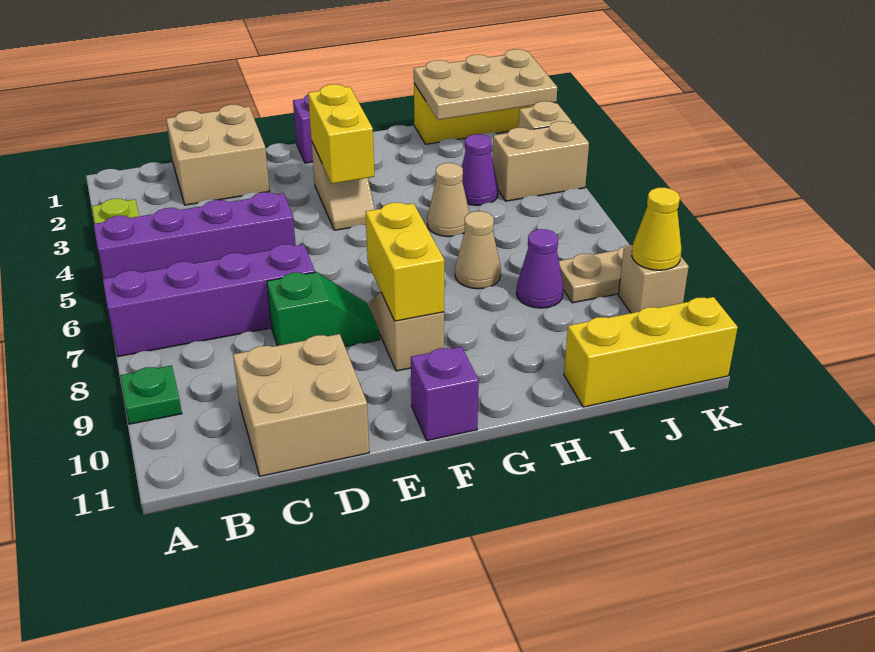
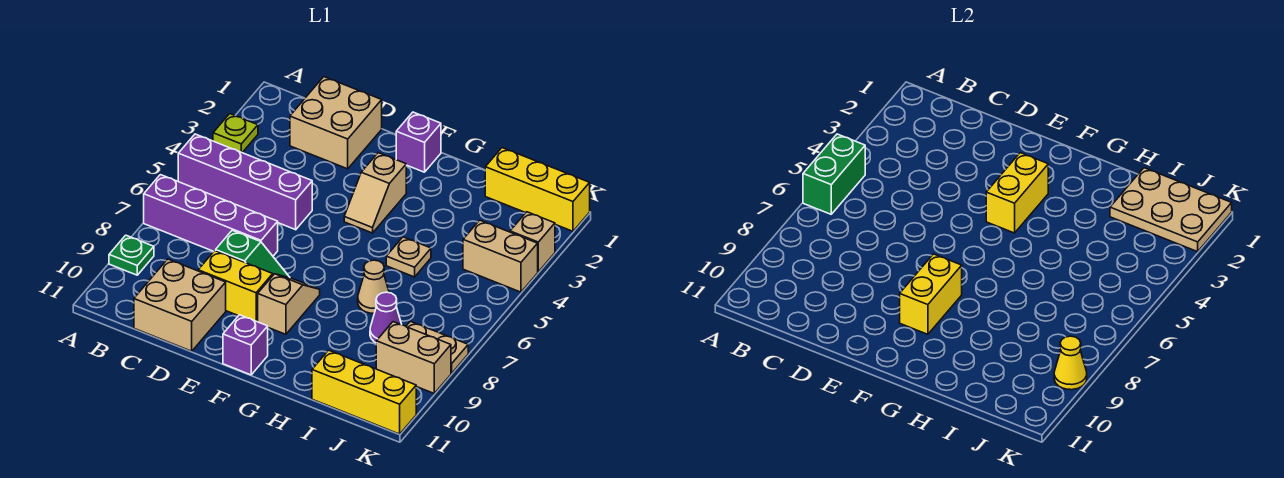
none -> green brick A5:A6 level 2
none -> yellow brick D9:E9 level 1
tan cone H5 level 1 -> tan plate H5 level 1
purple cone I4 level 1 -> none
tan brick K9 level 1 -> tan brick J9:K9 level 1

